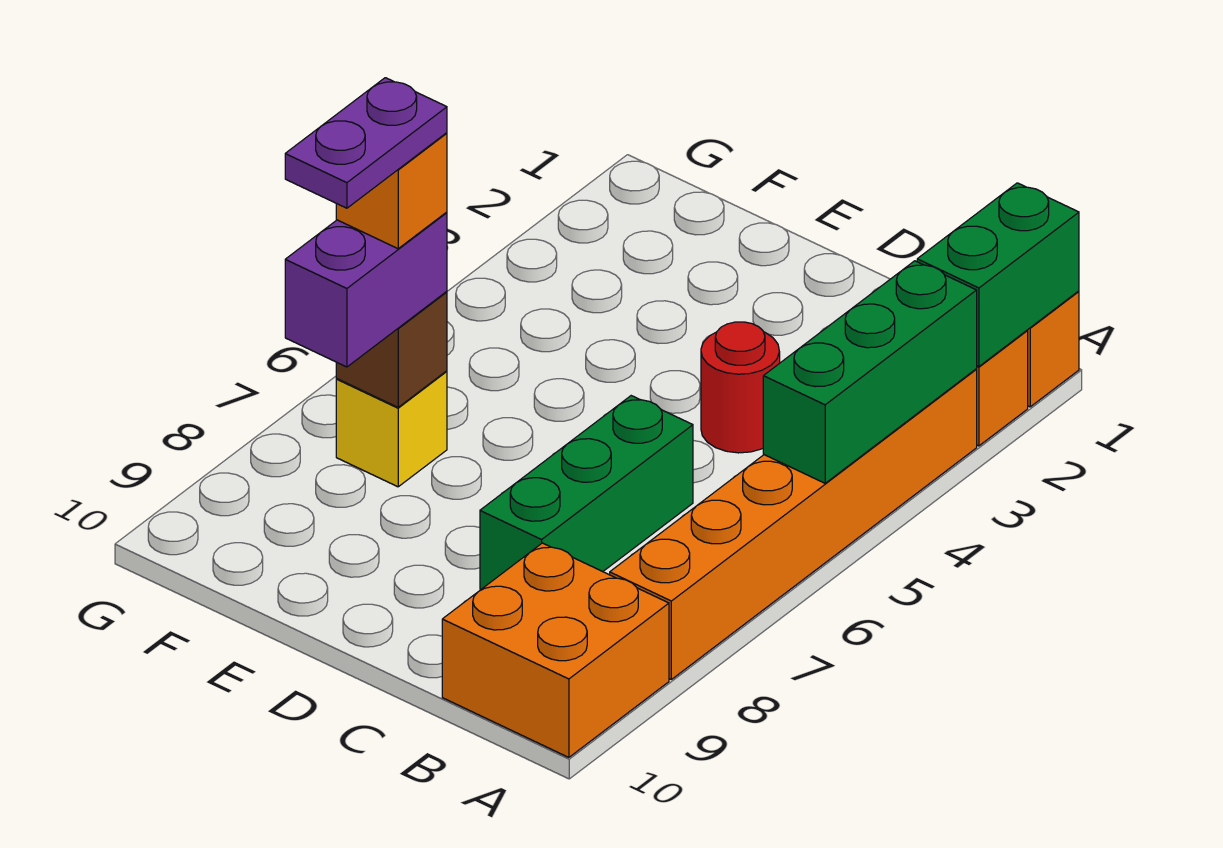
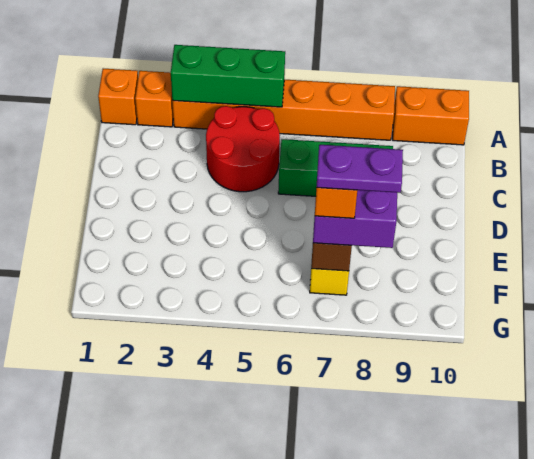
green brick A1:A2 level 2 -> none
orange brick A9:B10 level 1 -> orange brick A9:A10 level 1
red round brick C4 level 1 -> red round brick B4:C5 level 1

